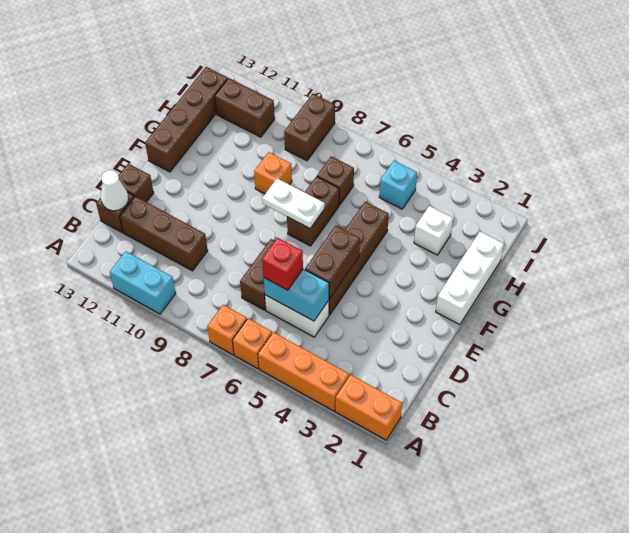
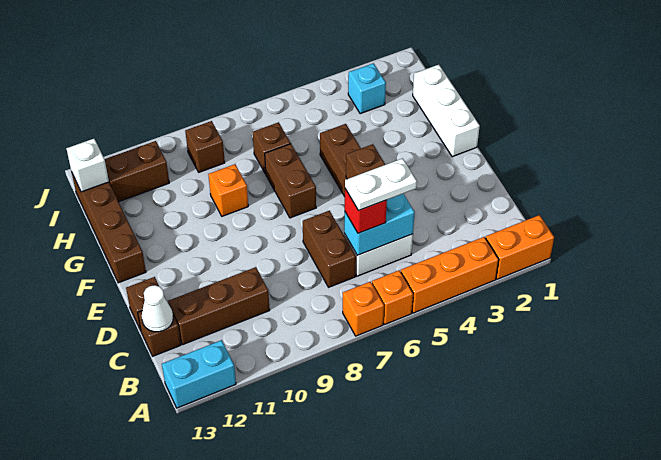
cyan brick A10:A11 level 1 -> cyan brick A12:A13 level 1
white plate F7:F8 level 2 -> white plate C5:C6 level 4
white brick H3 level 1 -> white brick I13 level 2
cyan brick I5 level 1 -> cyan brick I3 level 1
brown brick I9:J9 level 1 -> brown brick I9 level 1

